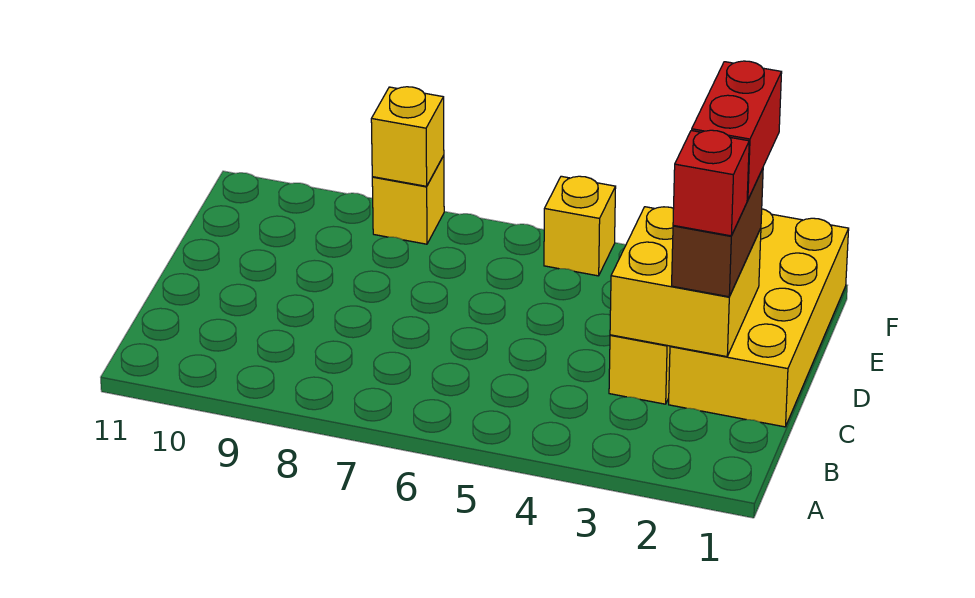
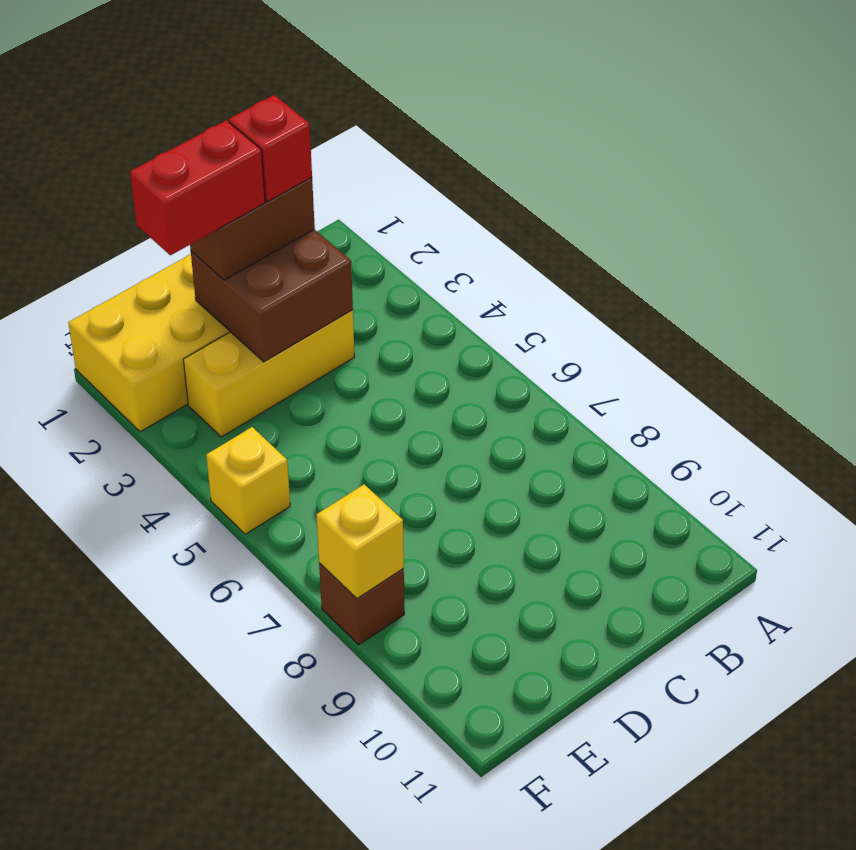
yellow brick C2:D3 level 2 -> brown brick C2:D3 level 2
yellow brick F8 level 1 -> brown brick F8 level 1

